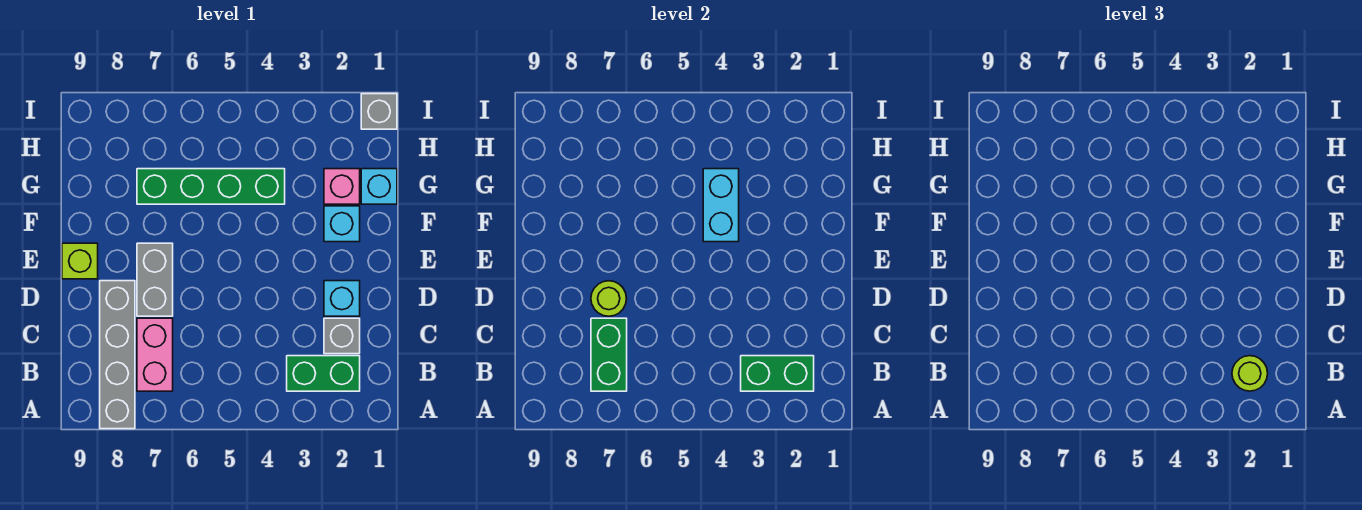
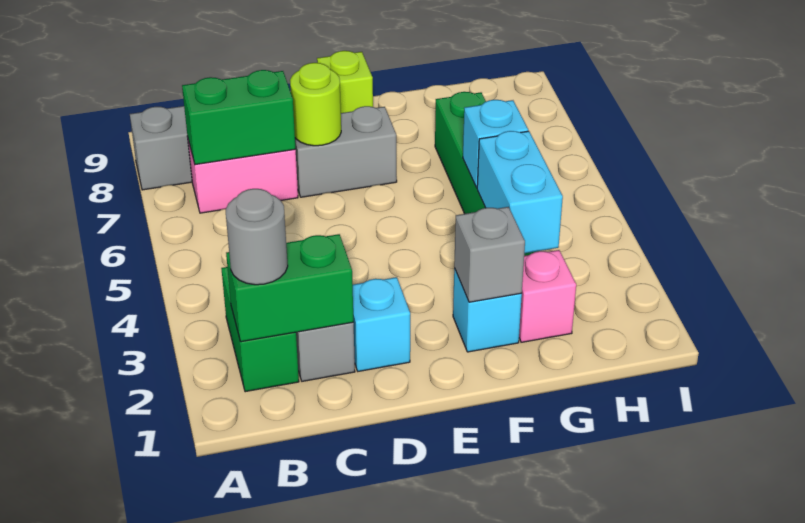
green brick B2:B3 level 2 -> green brick B2:C2 level 2
lime round brick B2 level 3 -> grey round brick B2 level 3
cyan brick F4:G4 level 2 -> cyan brick G3:G4 level 2
cyan brick G1 level 1 -> cyan brick G5 level 2
grey brick I1 level 1 -> grey brick F2 level 2

